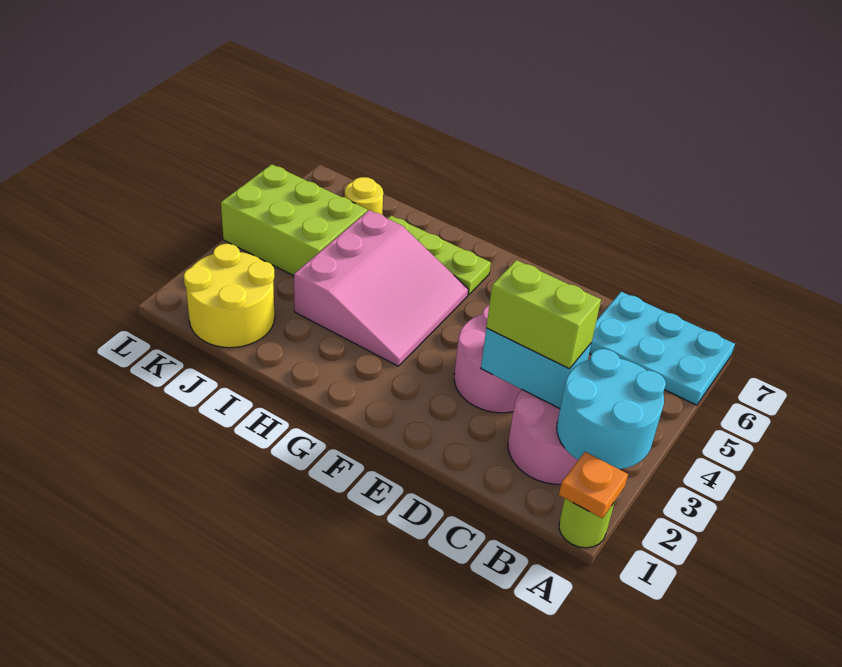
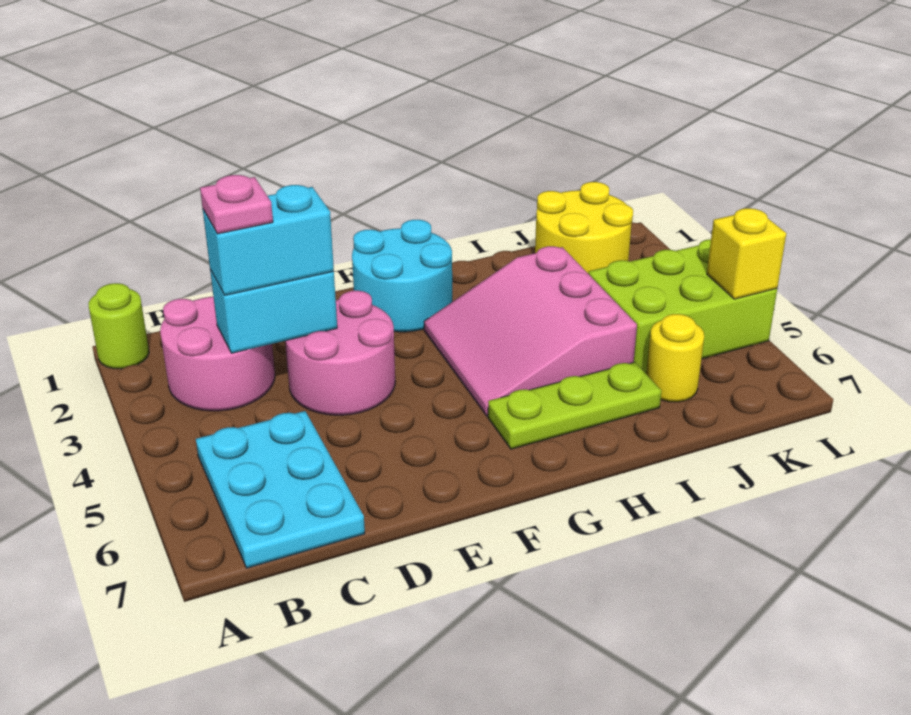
orange plate A1 level 2 -> none
cyan round brick A2:B3 level 2 -> cyan round brick F1:G2 level 1
cyan plate A6:C7 level 1 -> cyan plate B5:C7 level 1
lime brick C3:D3 level 3 -> cyan brick C3:D3 level 3
none -> pink plate C3 level 4
none -> yellow brick L5 level 2

